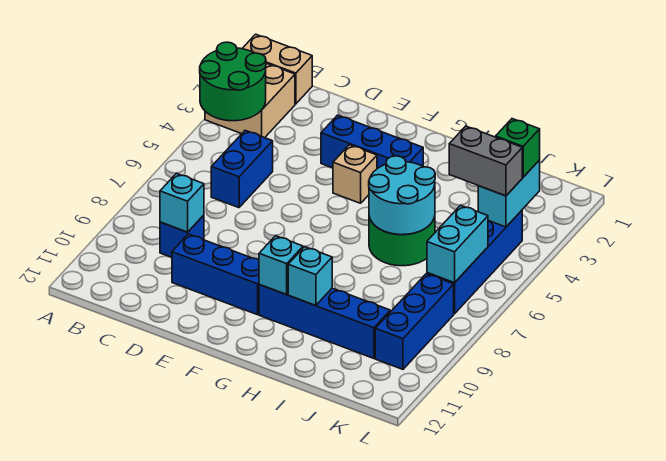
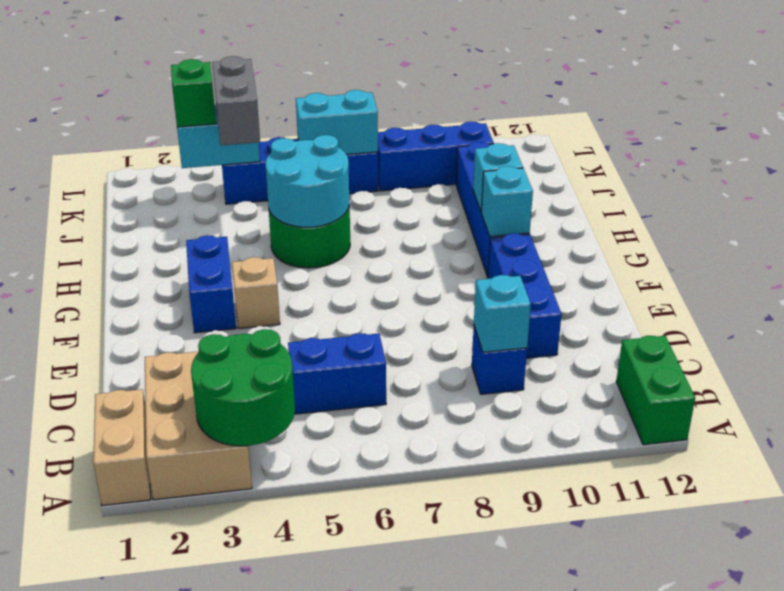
tan brick A2:B3 level 1 -> tan brick A2:C3 level 1
none -> green brick A12:B12 level 1
blue brick E3:G3 level 1 -> blue brick F3:G3 level 1

